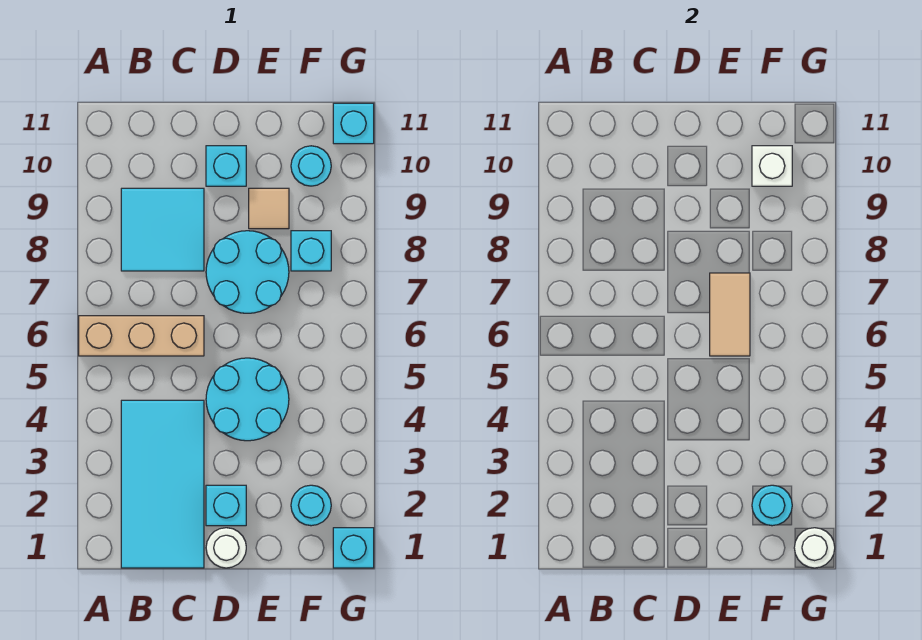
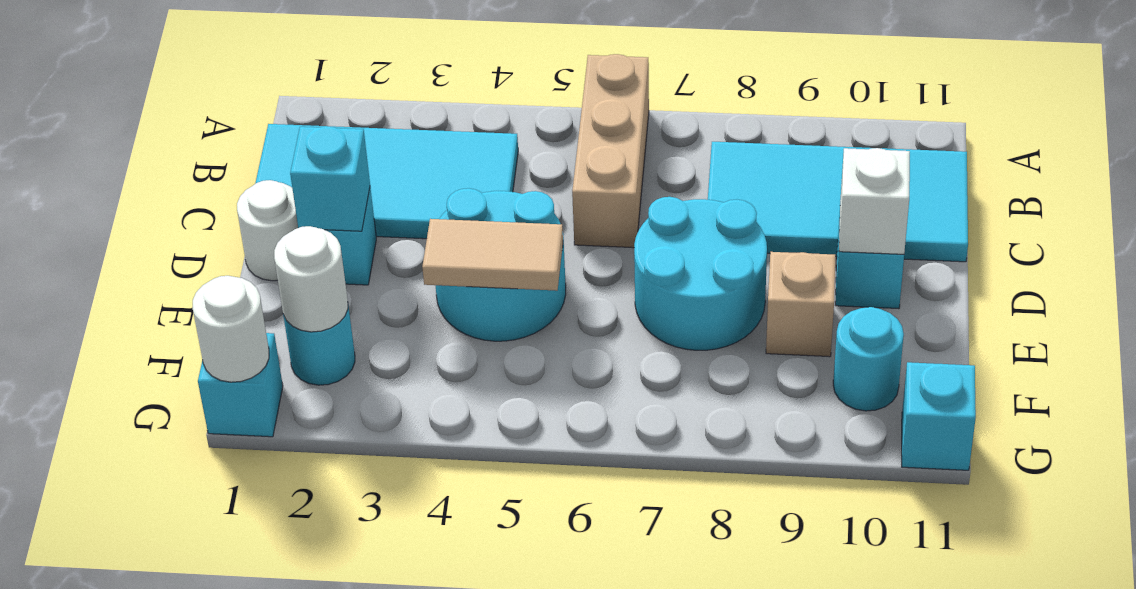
cyan tile B8:C9 level 1 -> cyan tile B8:C11 level 1
tan tile E6:E7 level 2 -> tan tile E4:E5 level 2
tan tile E9 level 1 -> tan brick E9 level 1
cyan round brick F2 level 2 -> white round brick F2 level 2
cyan brick F8 level 1 -> cyan brick D2 level 2
white brick F10 level 2 -> white brick D10 level 2

